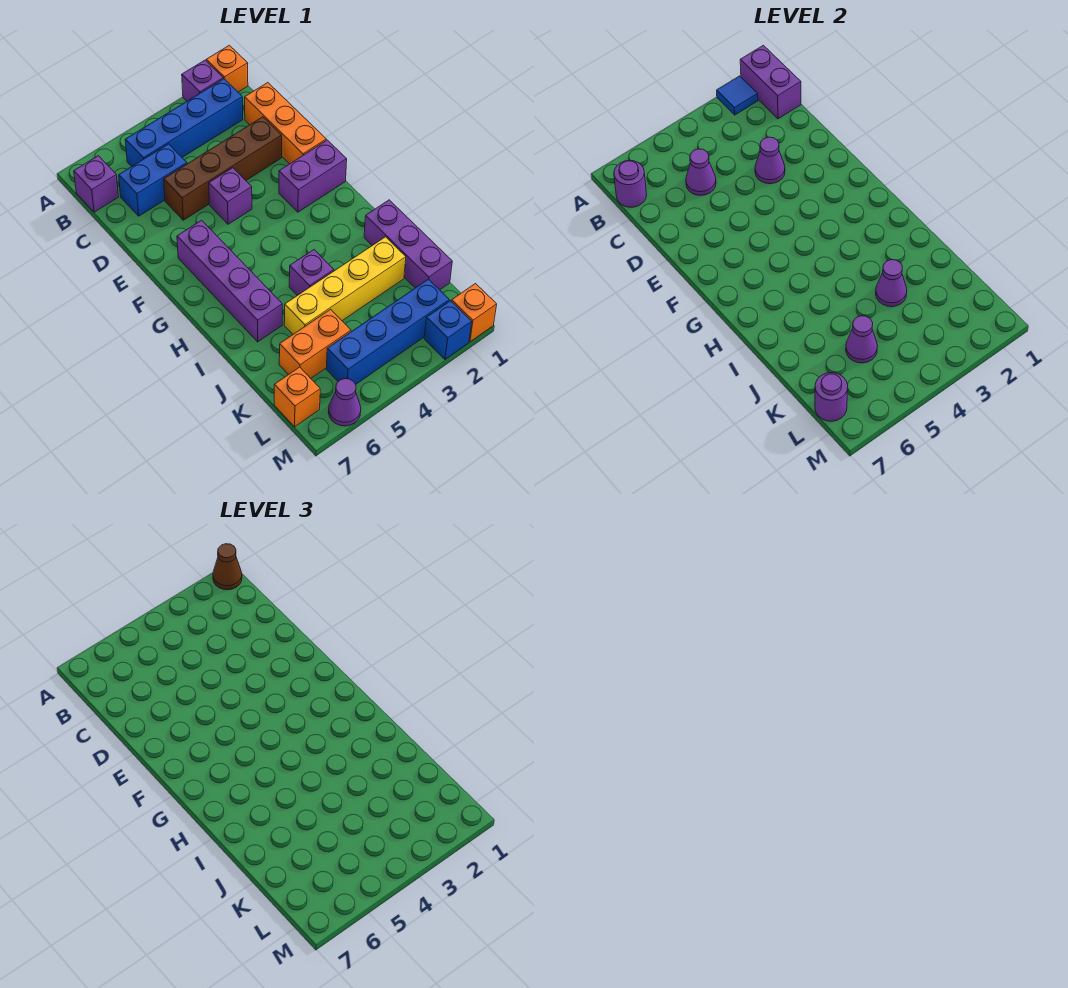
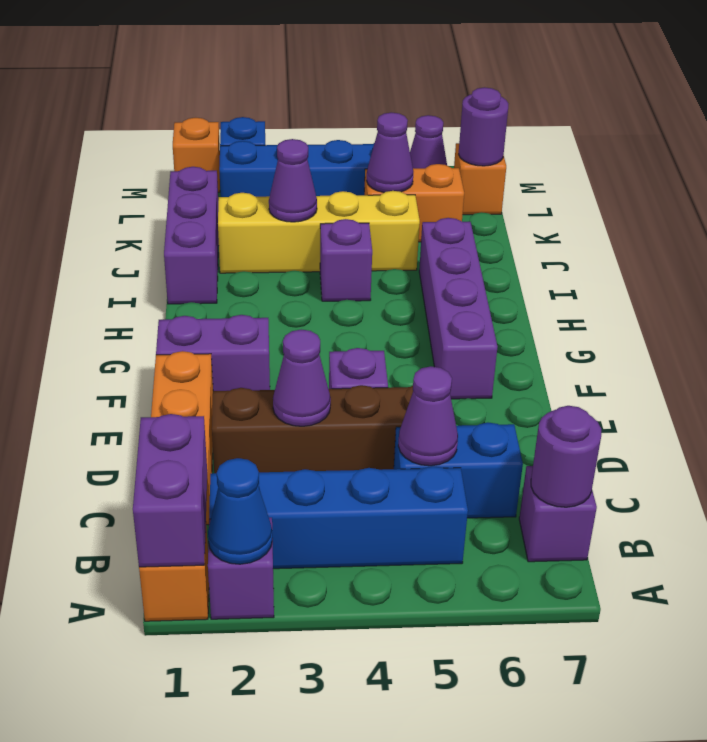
brown cone A1 level 3 -> none
blue tile A2 level 2 -> blue cone A2 level 2

